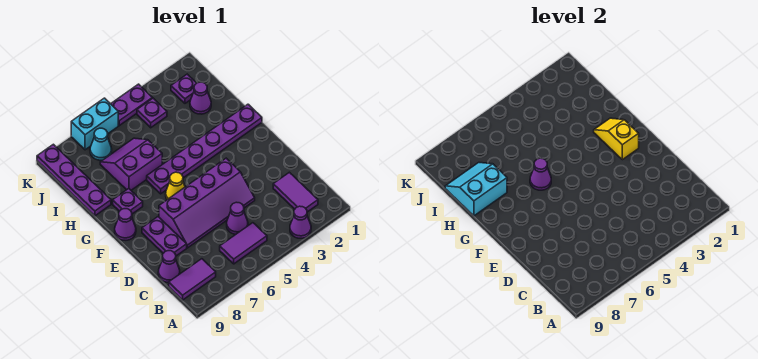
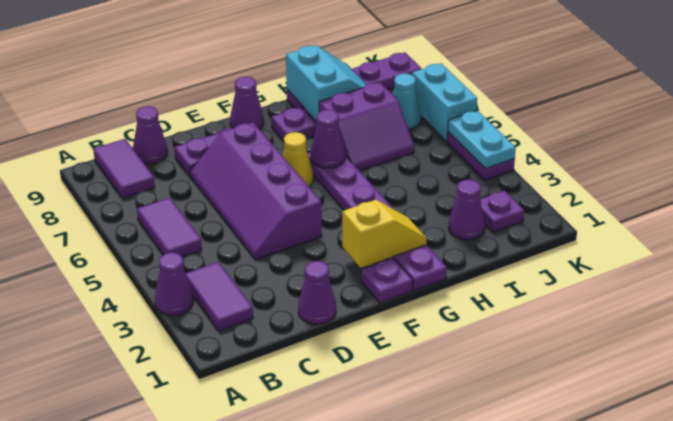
purple tile B2:C2 level 1 -> purple tile B2:B3 level 1
purple cone C5 level 1 -> purple cone D1 level 1
purple slope H6:I7 level 1 top H -> purple slope H6:I7 level 1 top 7
purple plate J4 level 1 -> purple plate F1 level 1
none -> cyan plate K4:K5 level 2

